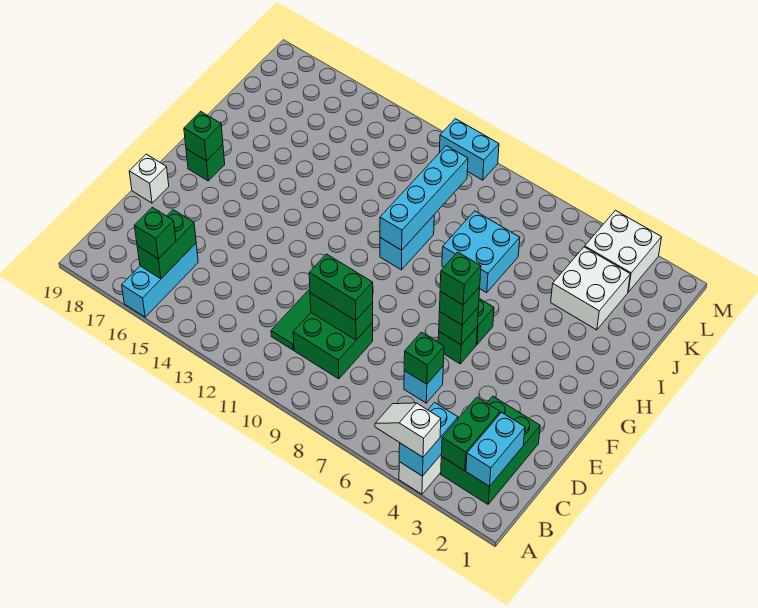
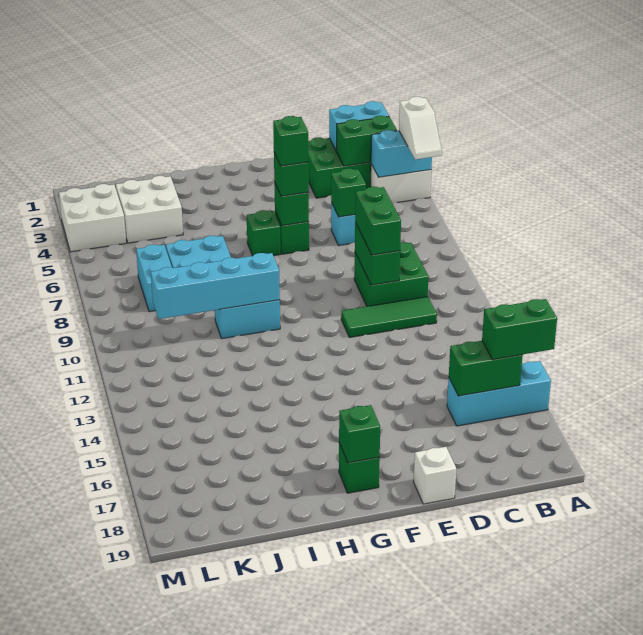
green brick B16 level 3 -> green brick A16:B16 level 3
cyan brick M10:M11 level 1 -> cyan brick K7:K8 level 1

